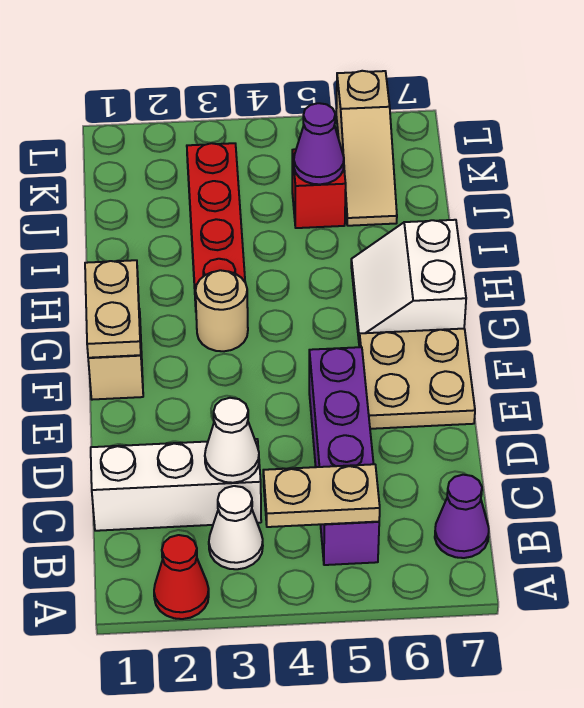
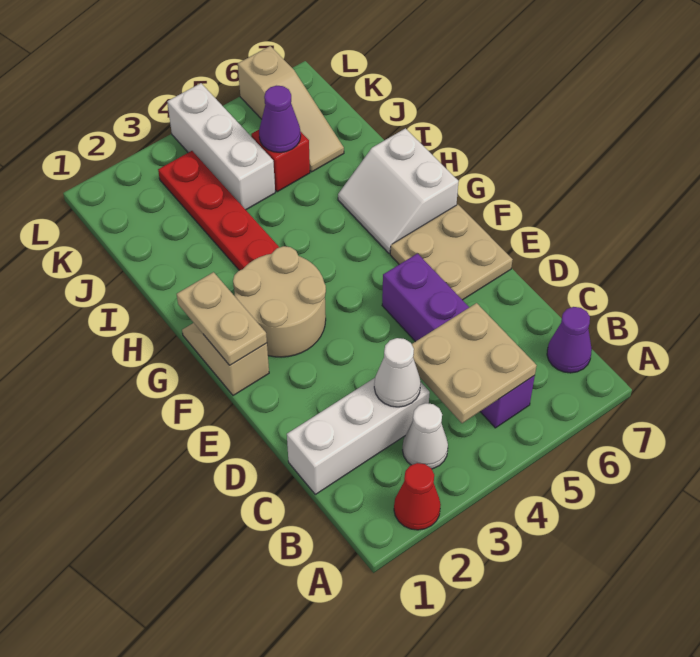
tan plate B4:B5 level 2 -> tan plate B4:C5 level 2
tan round brick G3 level 1 -> tan round brick F2:G3 level 1
none -> white brick J4:L4 level 1

